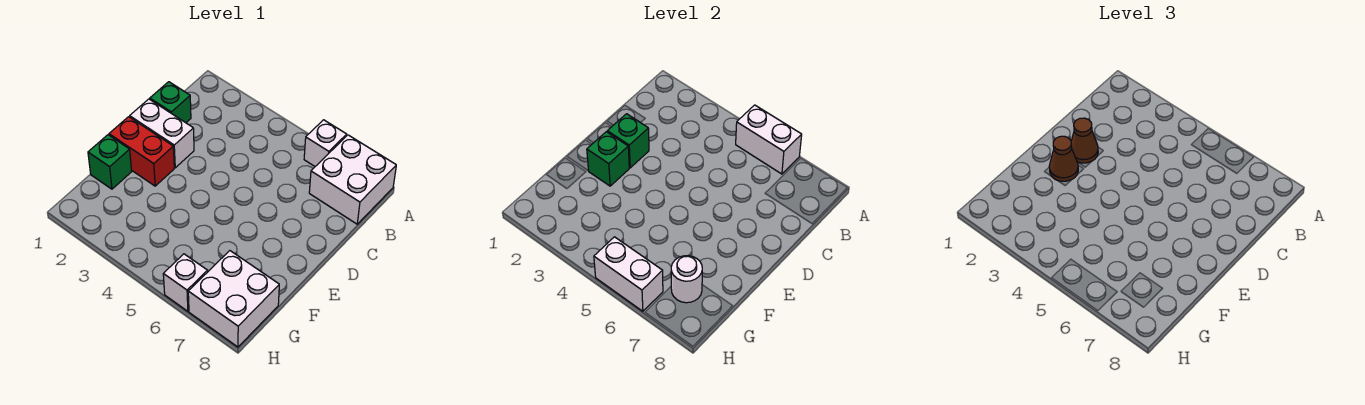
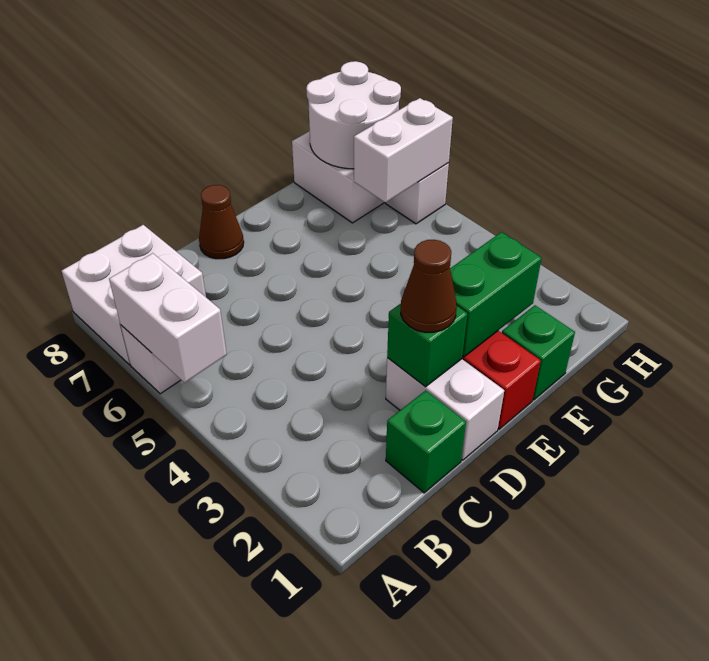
green brick E2 level 2 -> green brick E2:F2 level 2
brown cone E2 level 3 -> brown cone D8 level 1
white round brick G7 level 2 -> white round brick G7:H8 level 2
white brick H5:H6 level 2 -> white brick G6:H6 level 2

